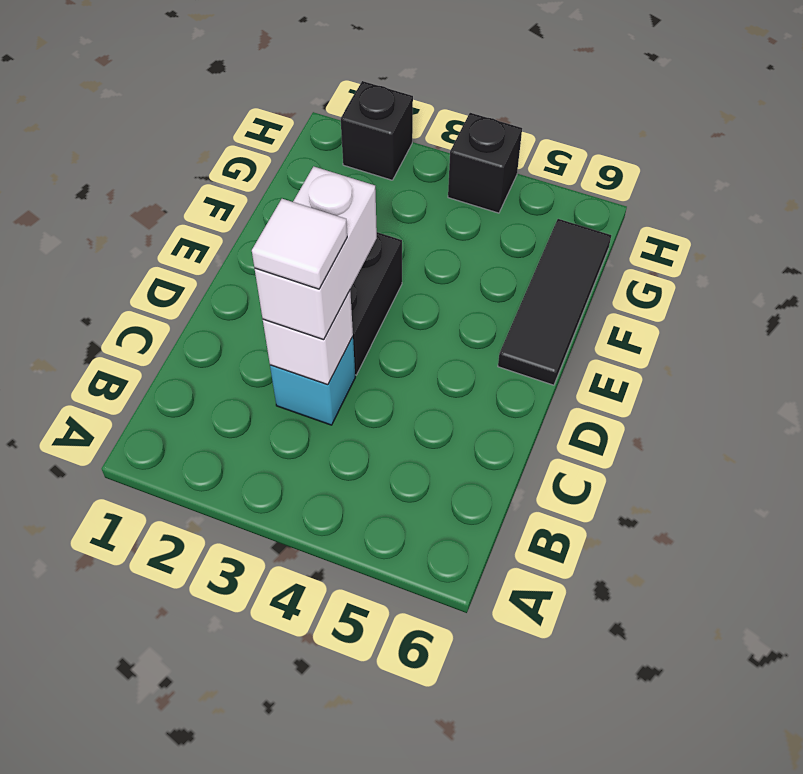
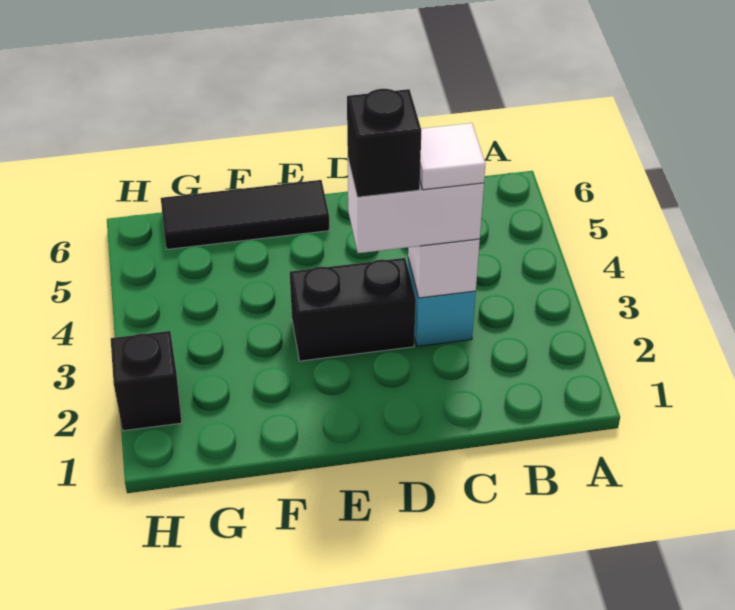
black brick H4 level 1 -> black brick D3 level 4

